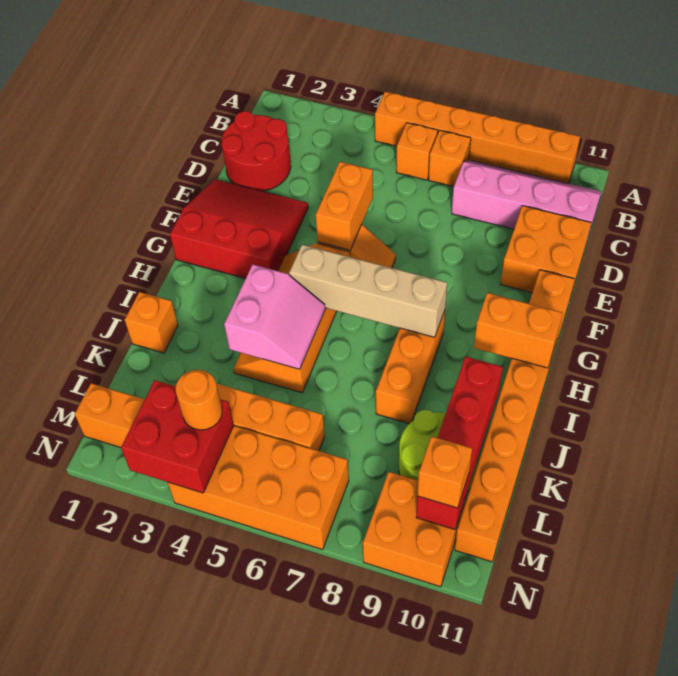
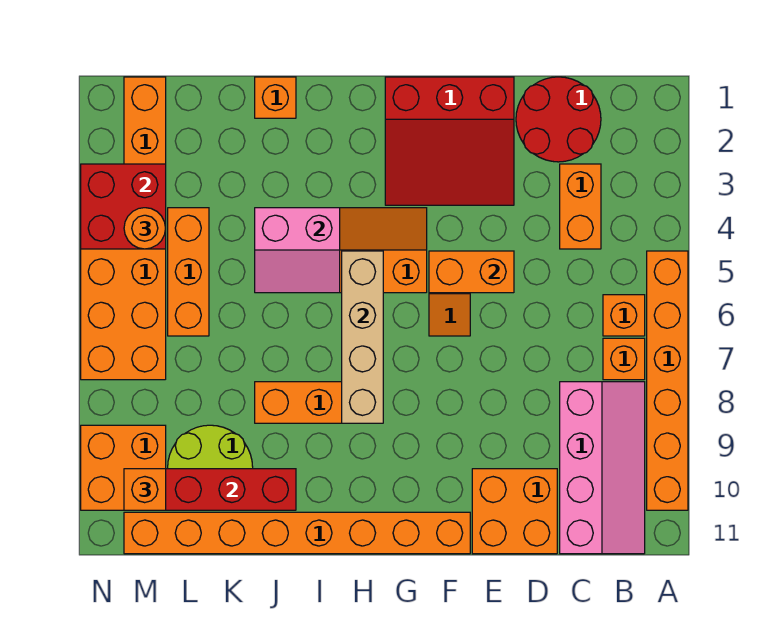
red slope E1:G3 level 1 top G -> red slope E1:G3 level 1 top 1
orange brick H10:H11 level 2 -> orange brick C3:C4 level 1

